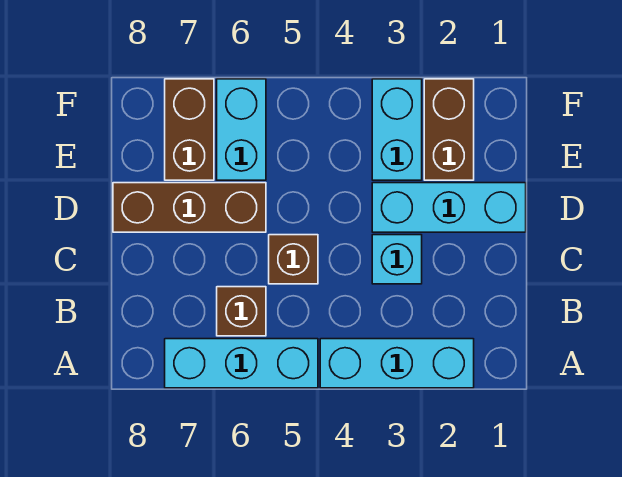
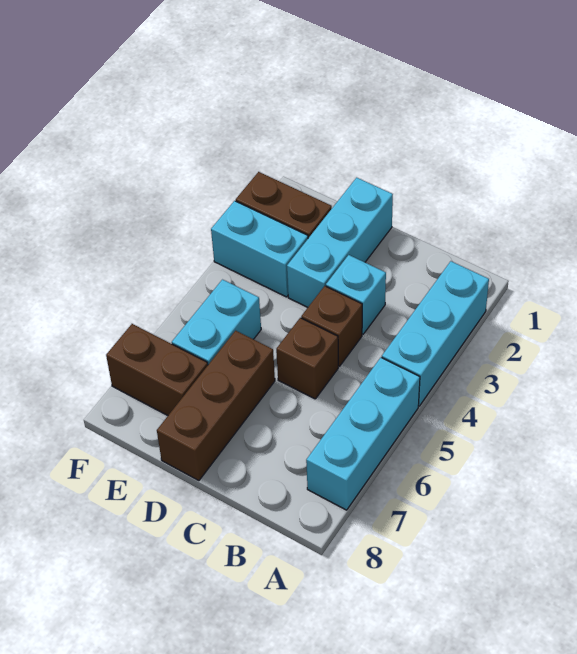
brown brick B6 level 1 -> brown brick C4 level 1
cyan brick E6:F6 level 1 -> cyan brick E5:E6 level 1

